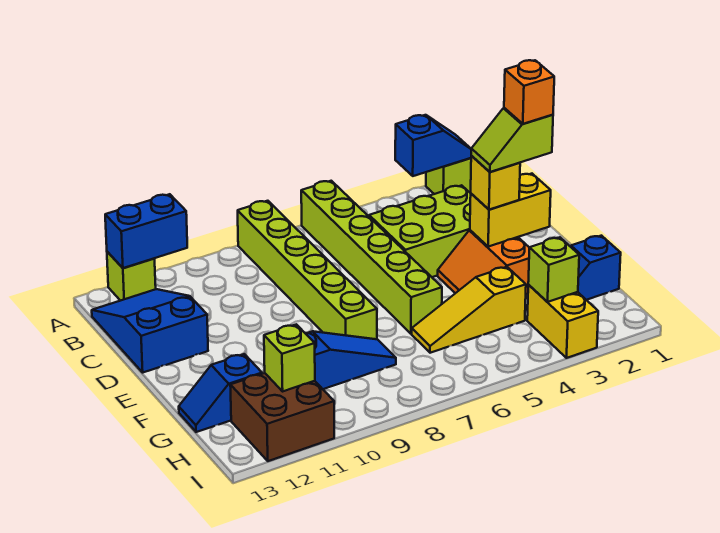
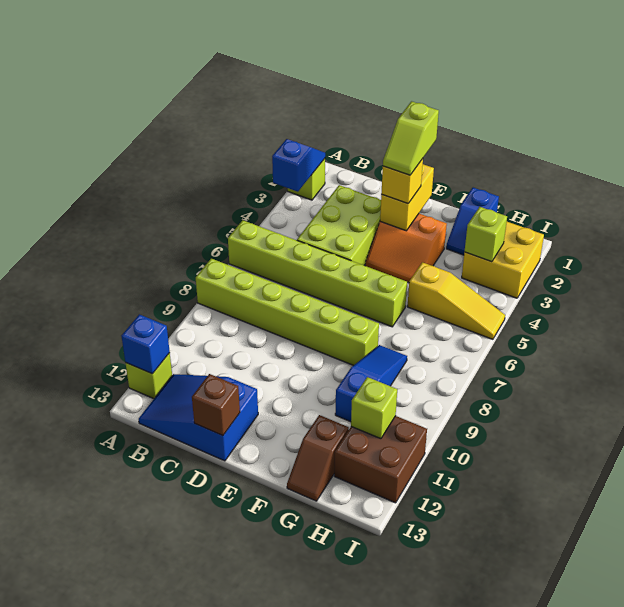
blue brick A11:A12 level 2 -> blue brick A12 level 2
none -> brown brick D13 level 2
orange brick E2 level 5 -> none
yellow slope G4:G6 level 1 top 4 -> yellow slope G5:I5 level 1 top G
blue slope G12:G13 level 1 top 12 -> brown slope G12:G13 level 1 top 12
yellow brick H3:I3 level 1 -> yellow brick H2:I3 level 1

